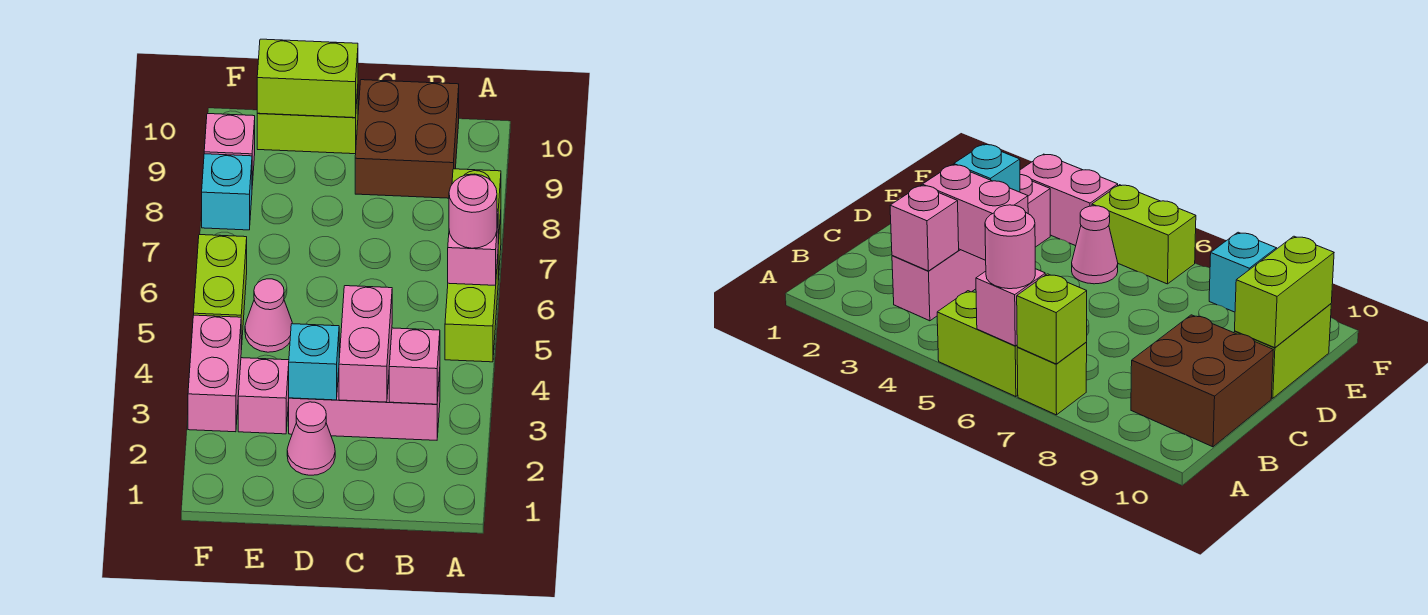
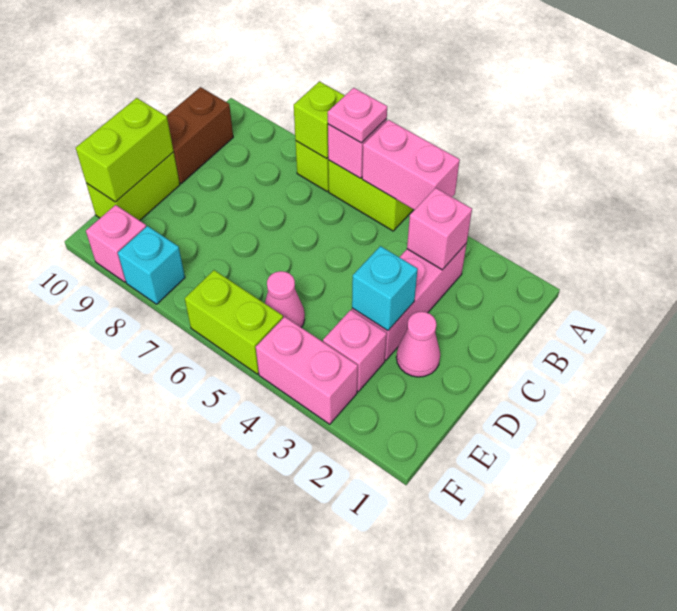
pink round brick A6 level 3 -> pink plate A6 level 3
brown brick B9:C10 level 1 -> brown brick B10:C10 level 1
pink brick C3:C4 level 2 -> pink brick A4:A5 level 2

